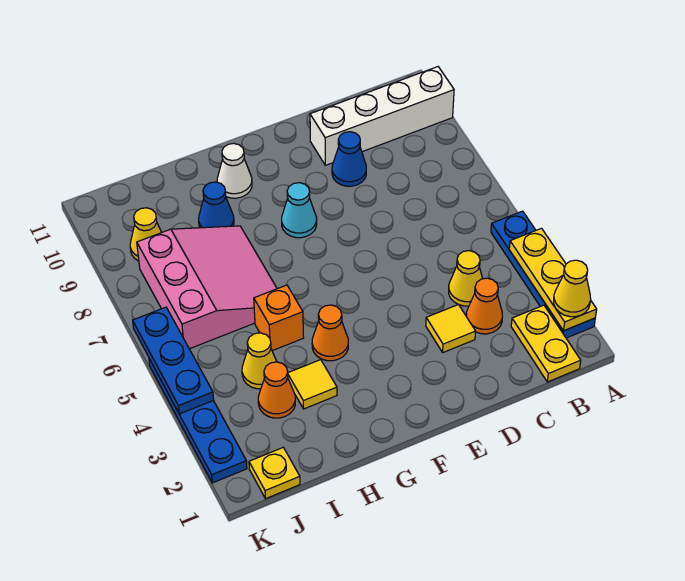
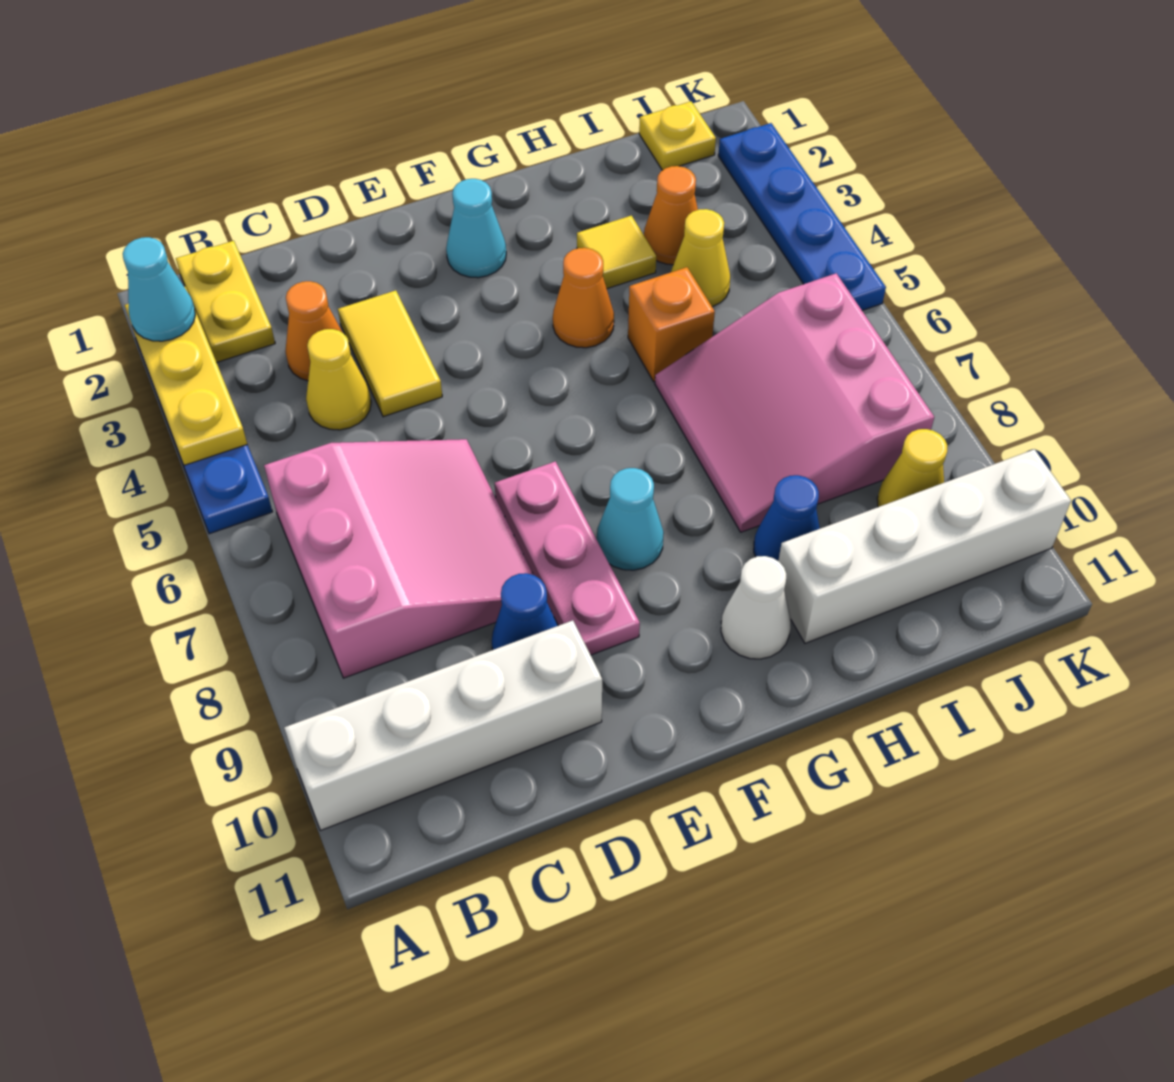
yellow cone A2 level 3 -> cyan cone A2 level 3
none -> pink slope B6:D8 level 1 top B
yellow tile D3 level 1 -> yellow tile D3:D4 level 1
none -> pink plate E7:E9 level 1
none -> cyan cone F2 level 1
none -> white brick H10:K10 level 1
blue plate K4:K6 level 2 -> none

